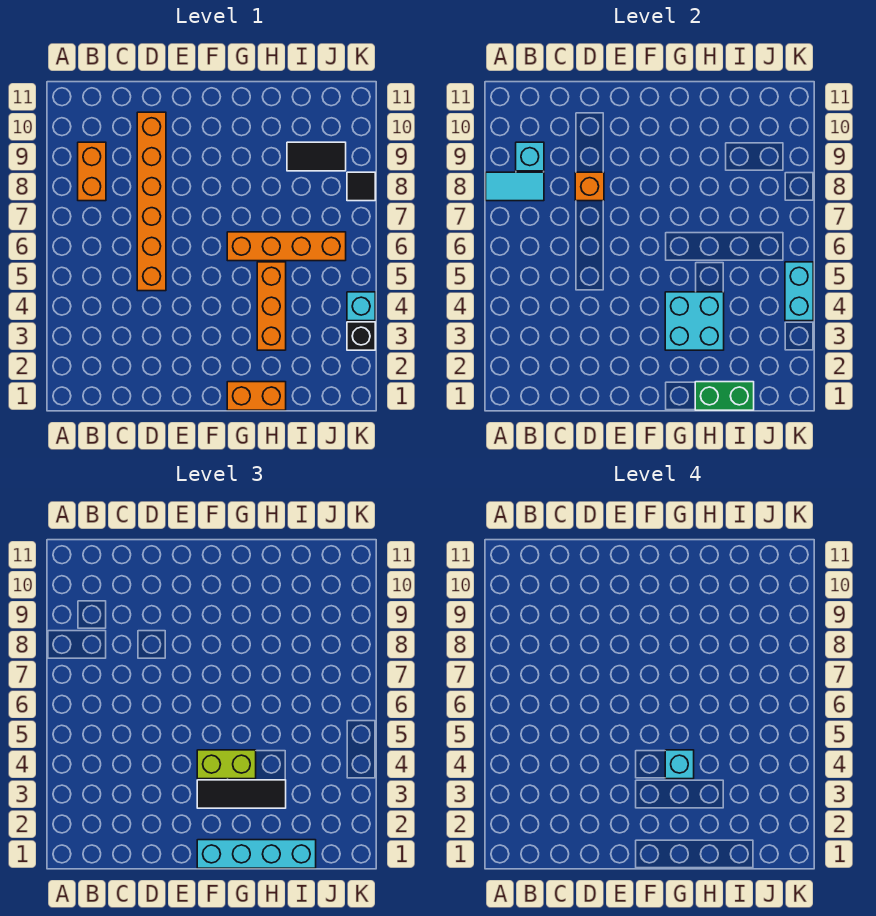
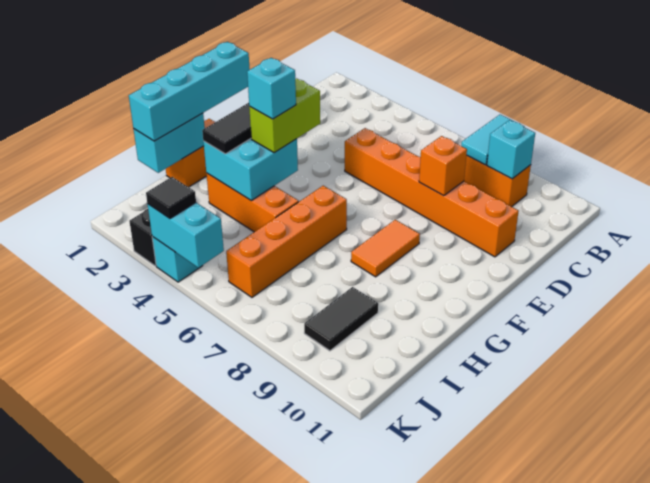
none -> orange tile F8:G8 level 1
green brick H1:I1 level 2 -> cyan brick H1:I1 level 2
black tile K8 level 1 -> black tile K4 level 3

